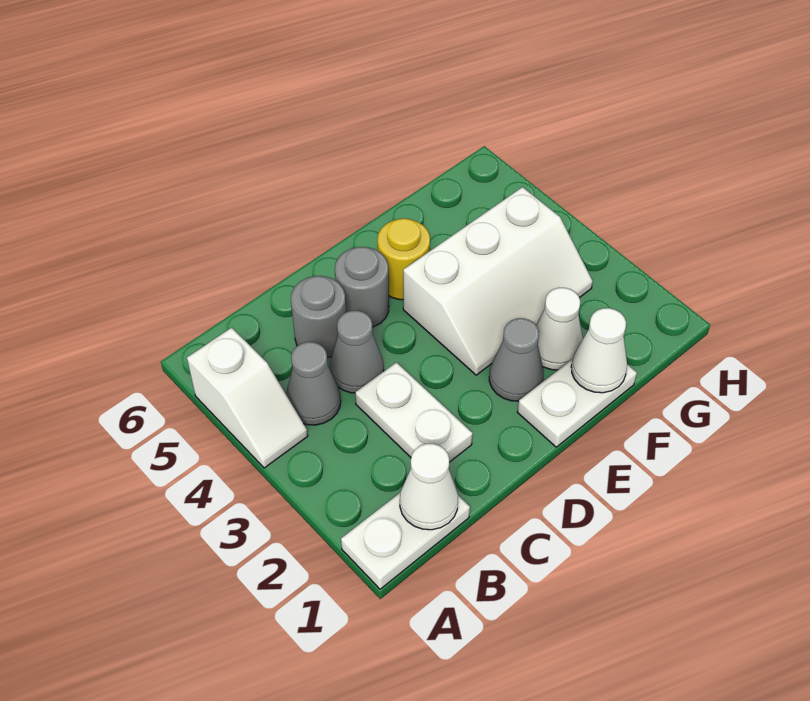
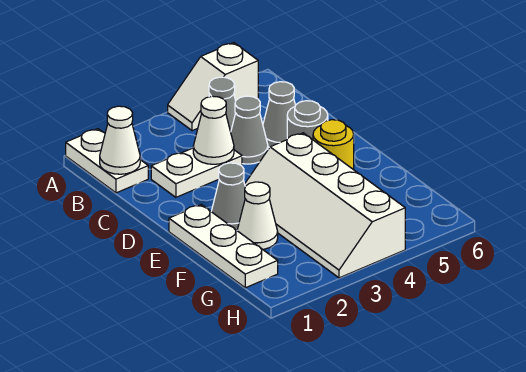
grey round brick C5 level 1 -> grey cone C5 level 1
white plate E1:F1 level 1 -> white plate E1:G1 level 1
white slope E3:G4 level 1 top 4 -> white slope E3:H4 level 1 top 4
white cone F1 level 2 -> white cone C3 level 2

